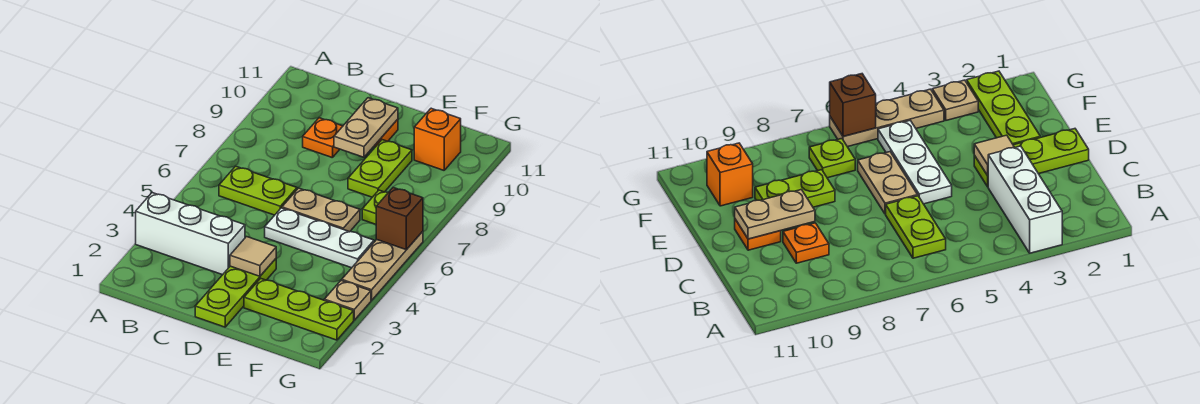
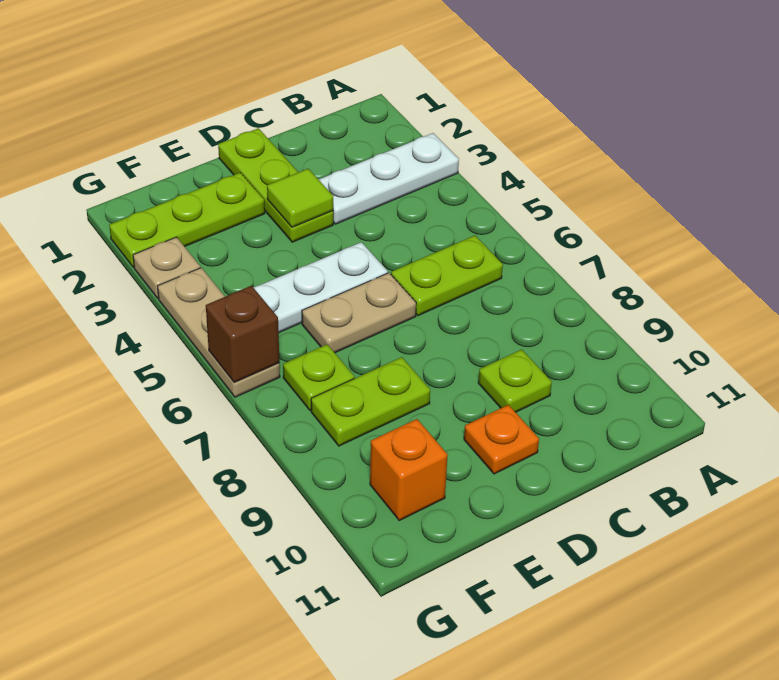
white brick A3:C3 level 1 -> white plate A3:C3 level 1
orange plate C9 level 1 -> lime plate C9 level 1
tan tile D3 level 2 -> lime tile D3 level 2
tan plate D9:D10 level 2 -> none
lime plate E8:E9 level 1 -> lime plate E8:F8 level 1

